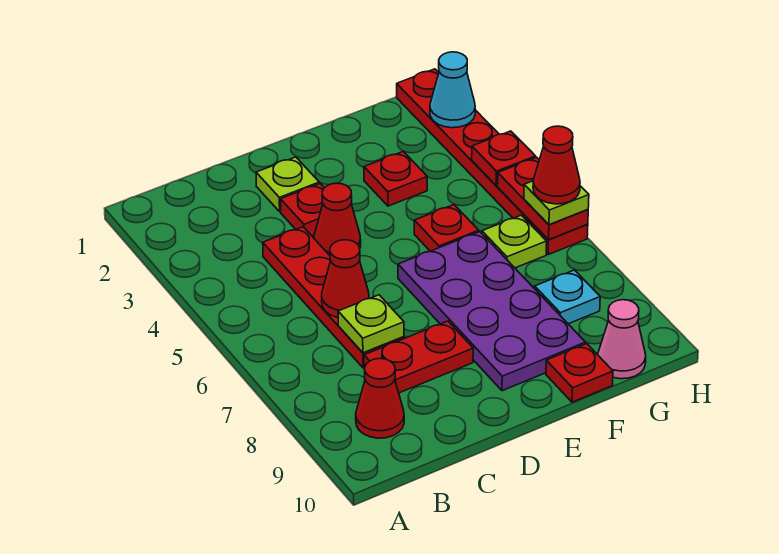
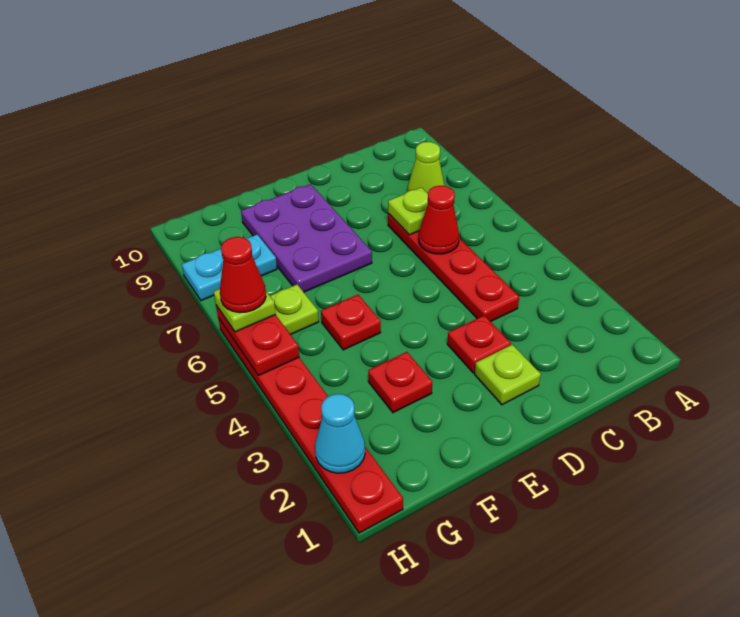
none -> lime cone B8 level 1
red cone B9 level 1 -> none
red plate C8:D8 level 1 -> none
red cone D4 level 1 -> none
purple plate E6:F9 level 1 -> purple plate E7:F9 level 1
red plate F10 level 1 -> none
cyan plate G8 level 1 -> cyan plate G8:H8 level 1
pink cone G10 level 1 -> none
red plate H4 level 2 -> none

